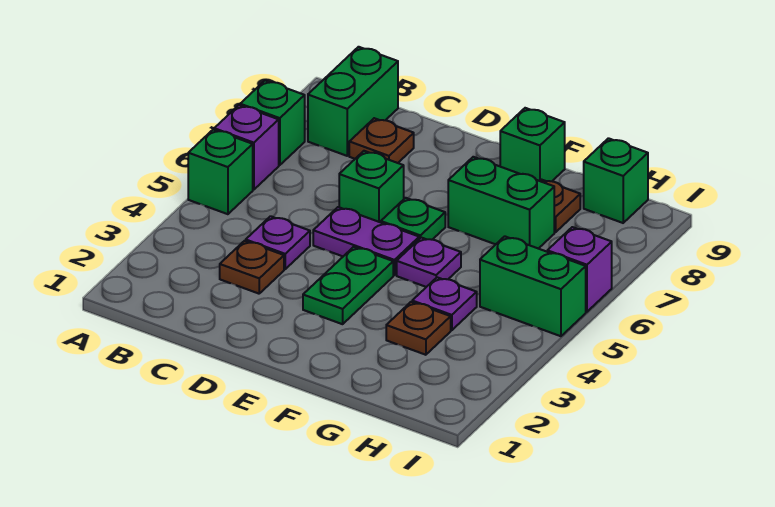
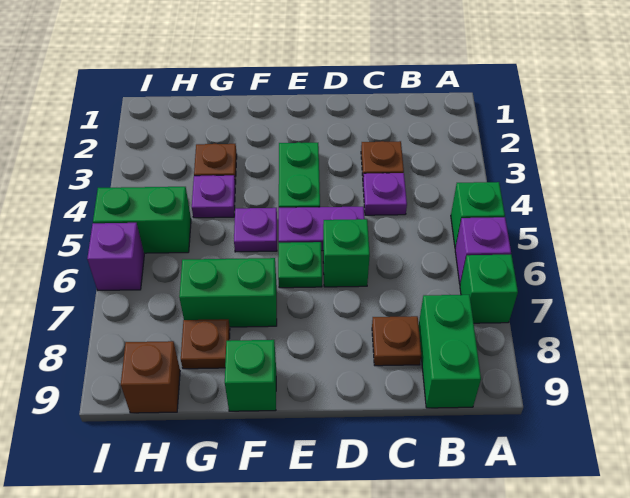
green brick H9 level 1 -> brown brick H9 level 1

